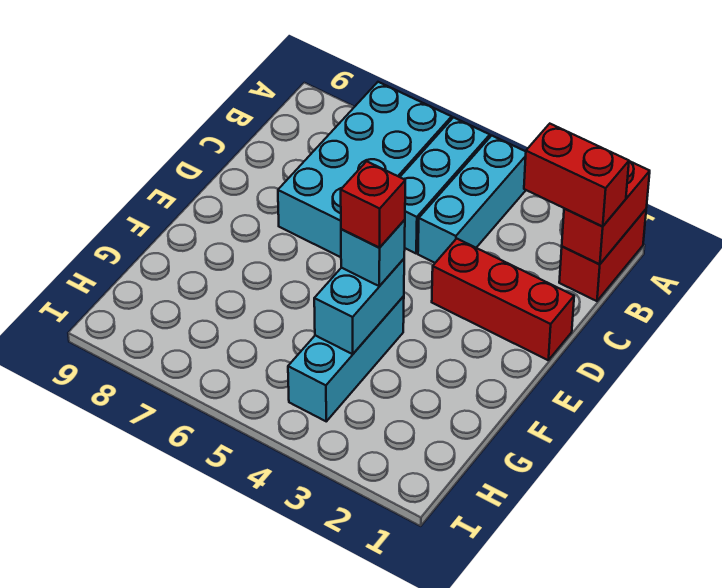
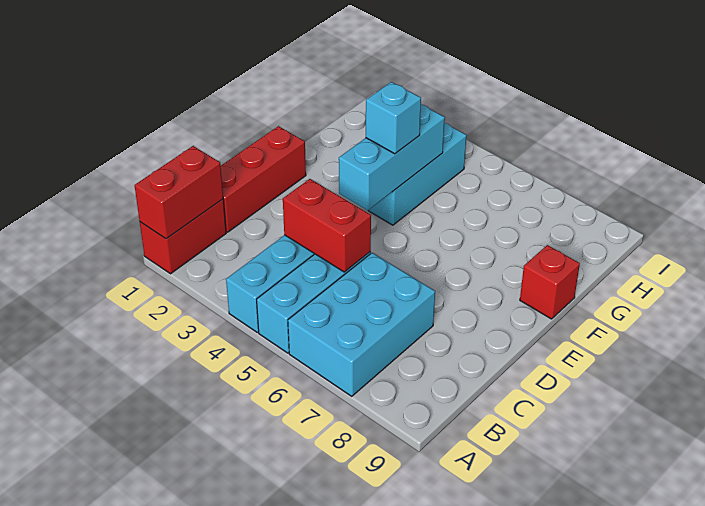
cyan brick A6:D7 level 1 -> cyan brick A6:C7 level 1
red brick B1:B2 level 3 -> red brick C4:C5 level 2
red brick D1:D3 level 1 -> red brick C1:E1 level 1
cyan brick F4:G4 level 2 -> cyan brick E4:G4 level 2
red brick F4 level 4 -> red brick F9 level 1

